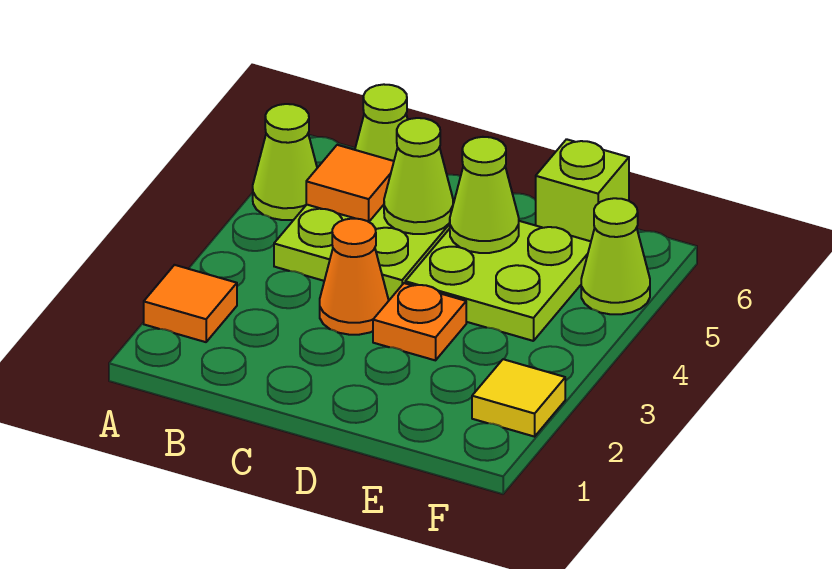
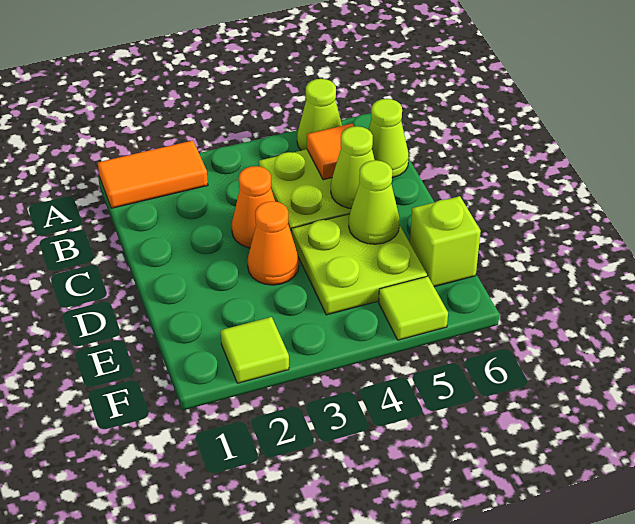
orange tile A2 level 1 -> orange tile A1:A2 level 1
orange plate D3 level 1 -> orange cone D3 level 1
yellow tile F2 level 1 -> lime tile F2 level 1
lime cone F5 level 1 -> lime tile F5 level 1

